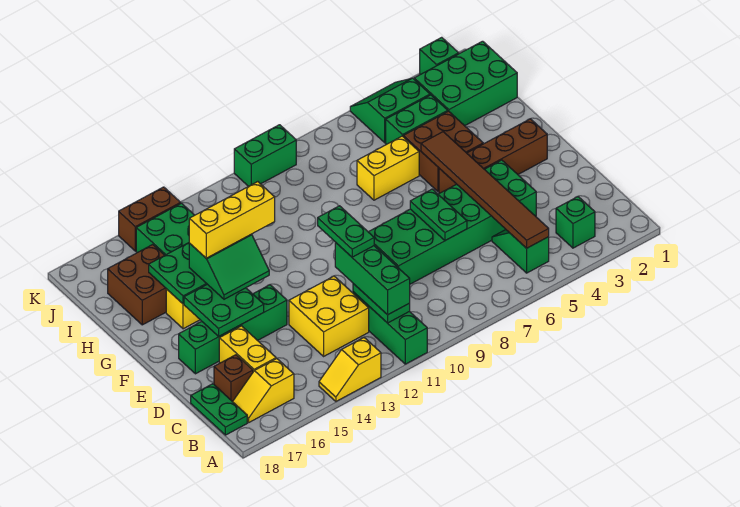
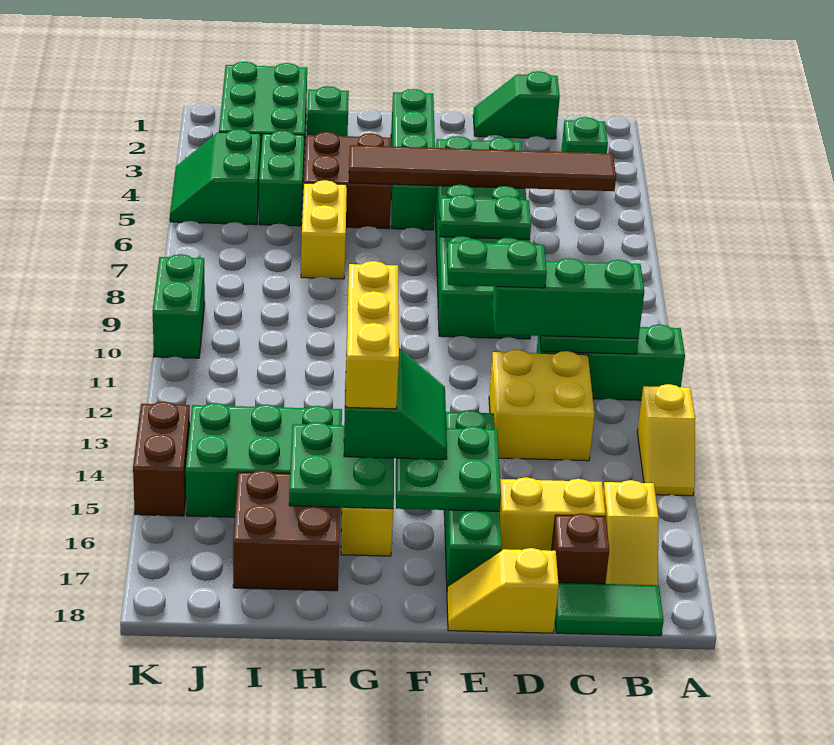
green slope B5:C5 level 1 top B -> green slope C1:D1 level 1 top C
green plate B18:C18 level 1 -> green tile B18:C18 level 1
none -> yellow slope D18:E18 level 1 top D
brown brick F2:F5 level 1 -> green brick F2:F5 level 1
green brick K2 level 1 -> green brick H2 level 1

